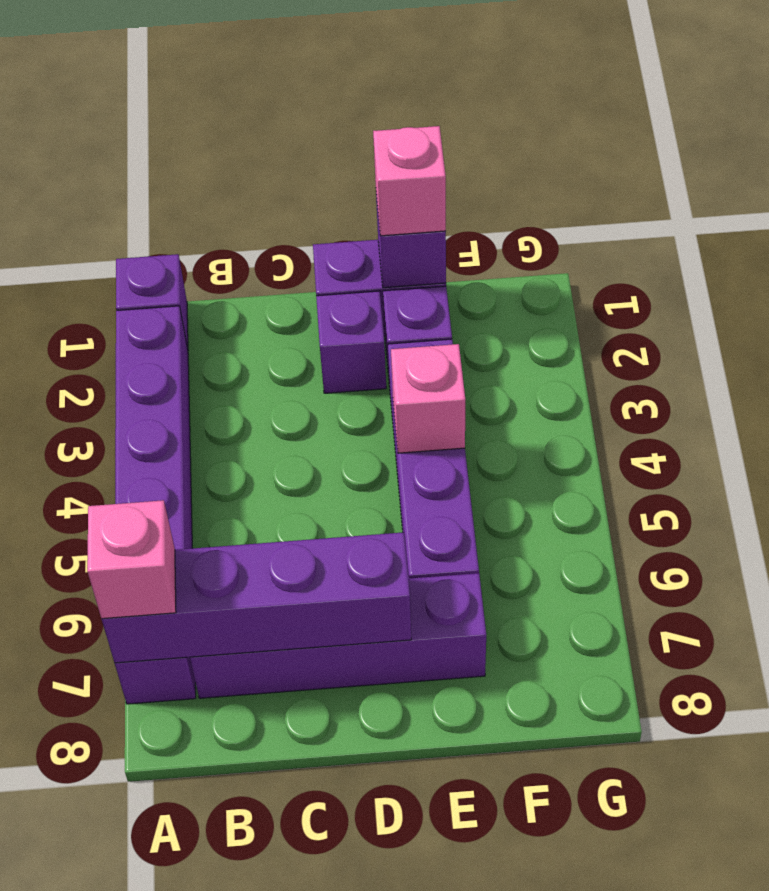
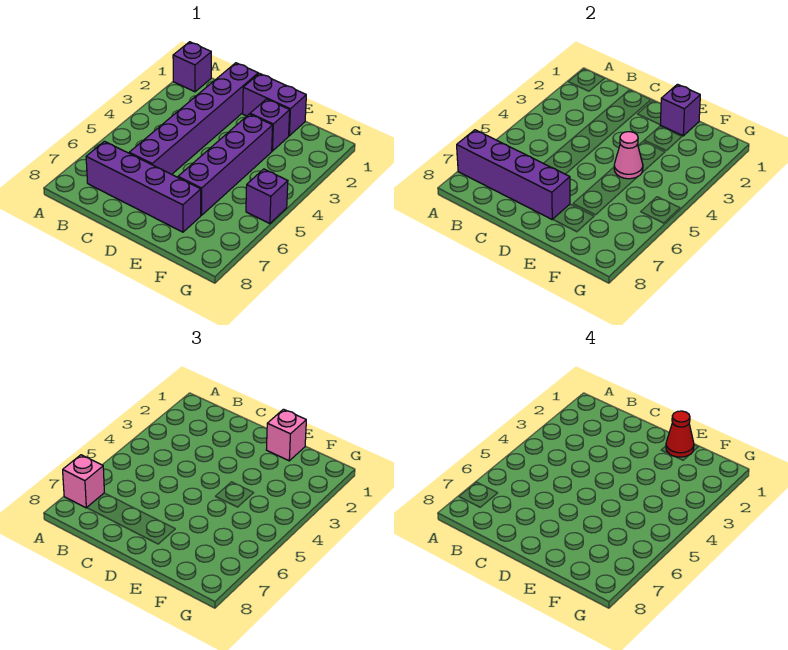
purple brick A2:A7 level 1 -> purple brick C1:C6 level 1
purple brick D2 level 1 -> purple brick G5 level 1
none -> red cone E1 level 4
pink brick E4 level 2 -> pink cone E4 level 2

